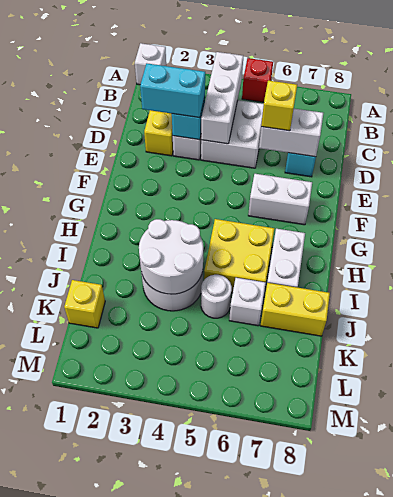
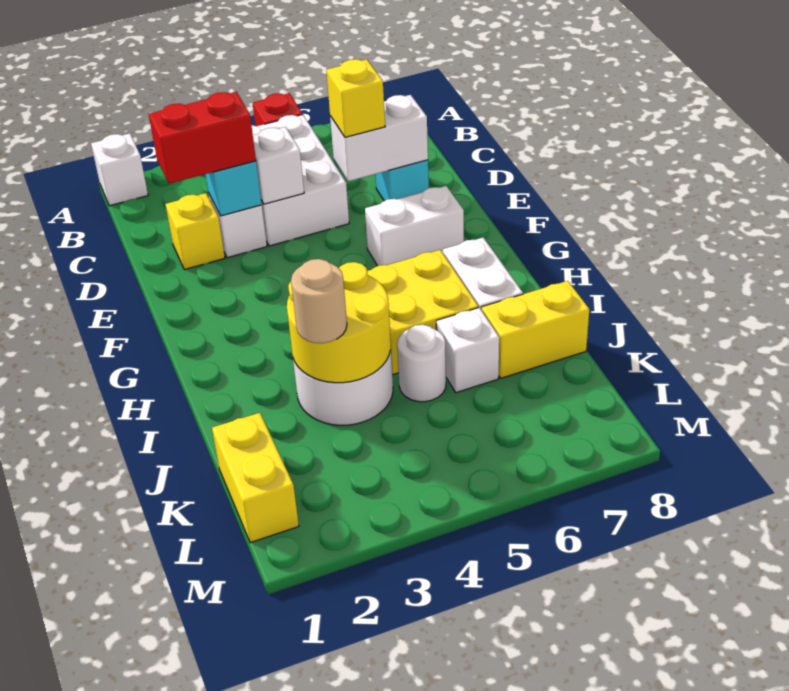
white brick B4:D4 level 2 -> white brick D4 level 2
white brick C4:D5 level 1 -> white brick B4:D5 level 1
cyan brick D2:D3 level 3 -> red brick D2:D3 level 3
white round brick I3:J4 level 2 -> yellow round brick I3:J4 level 2
none -> tan round brick J3 level 3
yellow brick K1 level 1 -> yellow brick K1:L1 level 1

